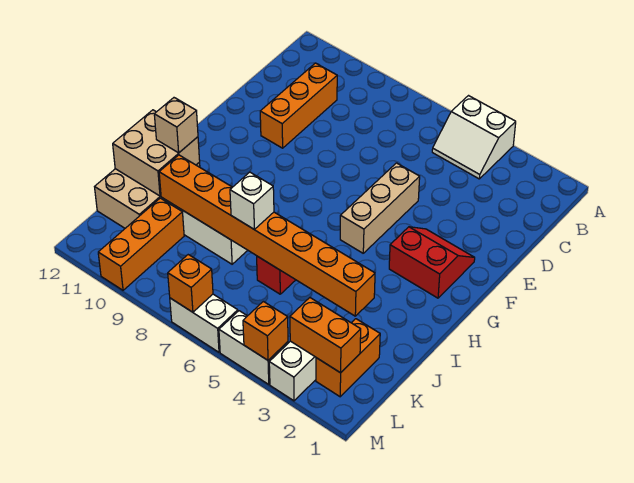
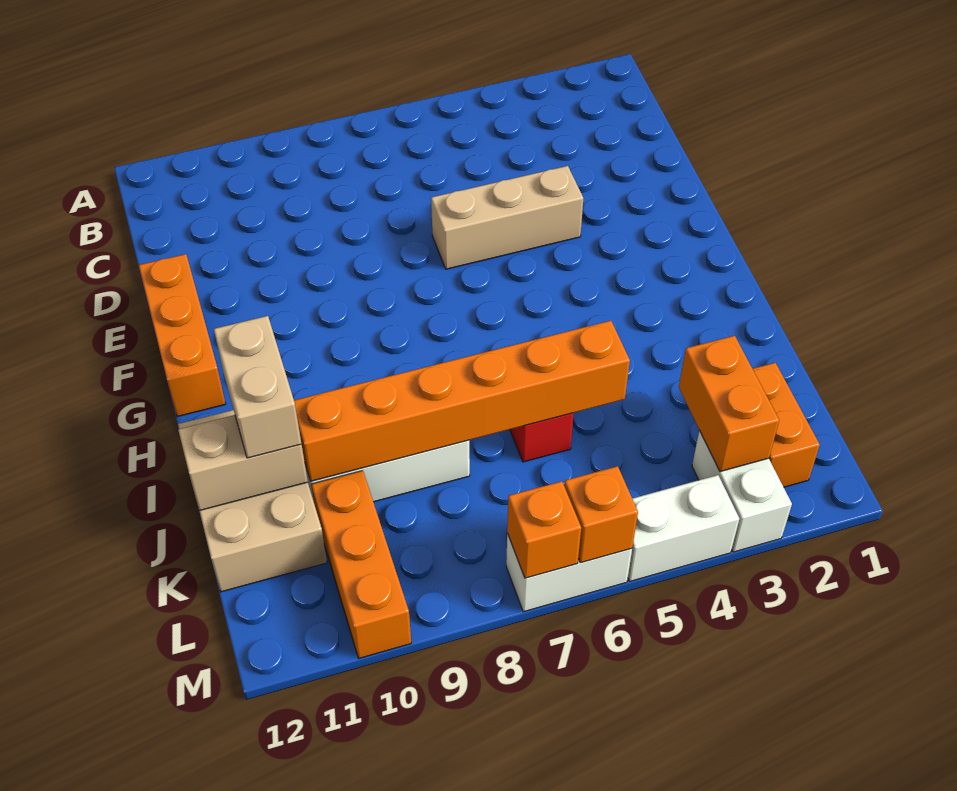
white slope A4:B5 level 1 top A -> none
orange brick C10:E10 level 1 -> orange brick E12:G12 level 1
tan brick E5:G5 level 1 -> tan brick E4:E6 level 1
red slope F2:G3 level 1 top G -> none
tan brick I11:J12 level 2 -> tan brick J11:J12 level 2
tan brick I11 level 3 -> tan brick I11:J11 level 3
orange brick J3:J10 level 2 -> orange brick J5:J10 level 2
white brick J7 level 3 -> none
orange brick L2:L3 level 2 -> orange brick K3:L3 level 2
orange brick M4 level 2 -> orange brick M6 level 2

